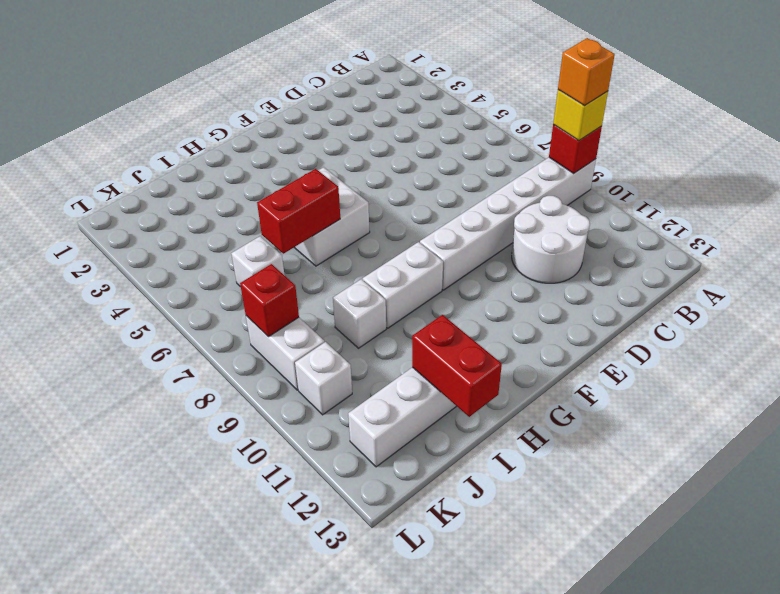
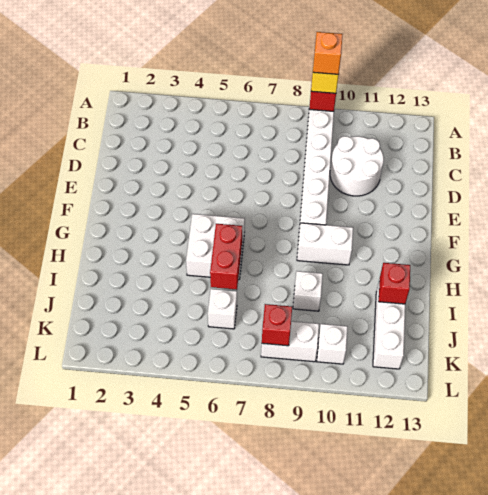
white brick G9:H9 level 1 -> white brick G9:G10 level 1
red brick I12:I13 level 2 -> red brick I12 level 2

